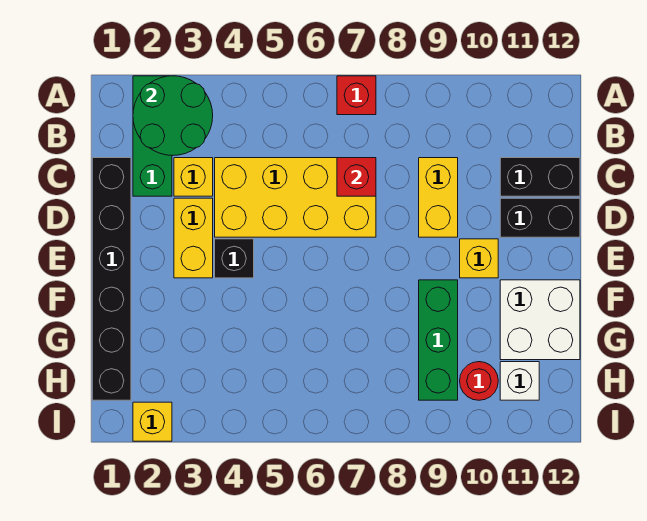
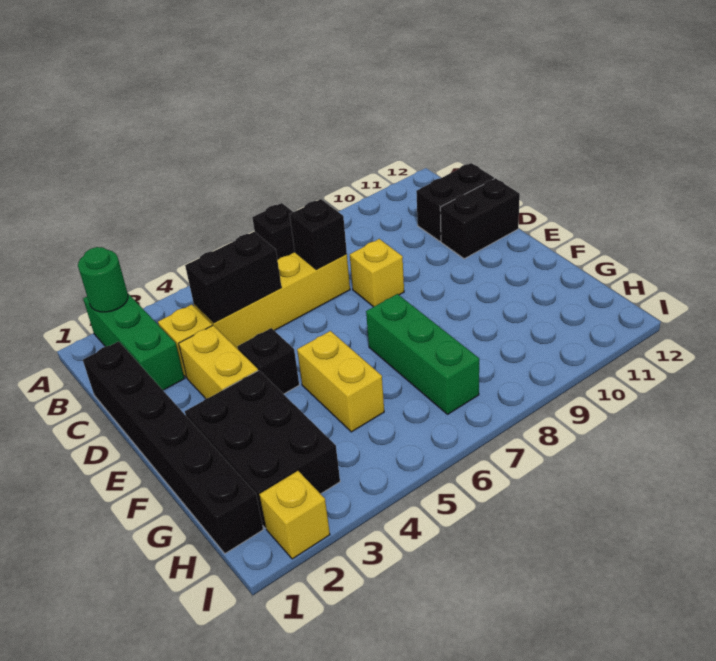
green round brick A2:B3 level 2 -> green round brick A2 level 2
red brick A7 level 1 -> black brick A7 level 1
yellow brick C4:D7 level 1 -> yellow brick C4:C7 level 1
none -> black brick C4:C5 level 2
red brick C7 level 2 -> black brick C7 level 2
yellow brick C9:D9 level 1 -> yellow brick F5:G5 level 1
yellow brick E10 level 1 -> yellow brick D8 level 1
none -> black brick F2:H3 level 1
green brick F9:H9 level 1 -> green brick F7:H7 level 1
white brick F11:G12 level 1 -> none
red round brick H10 level 1 -> none
white brick H11 level 1 -> none

